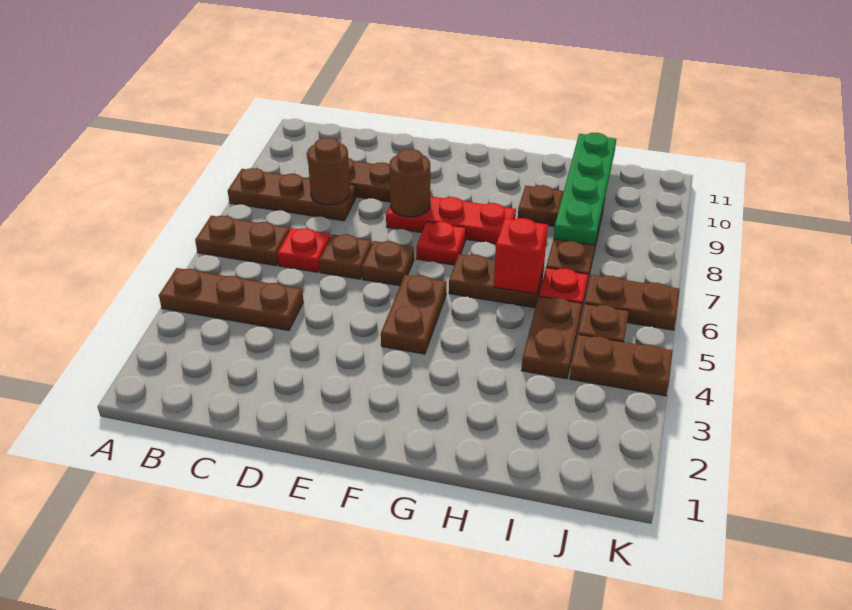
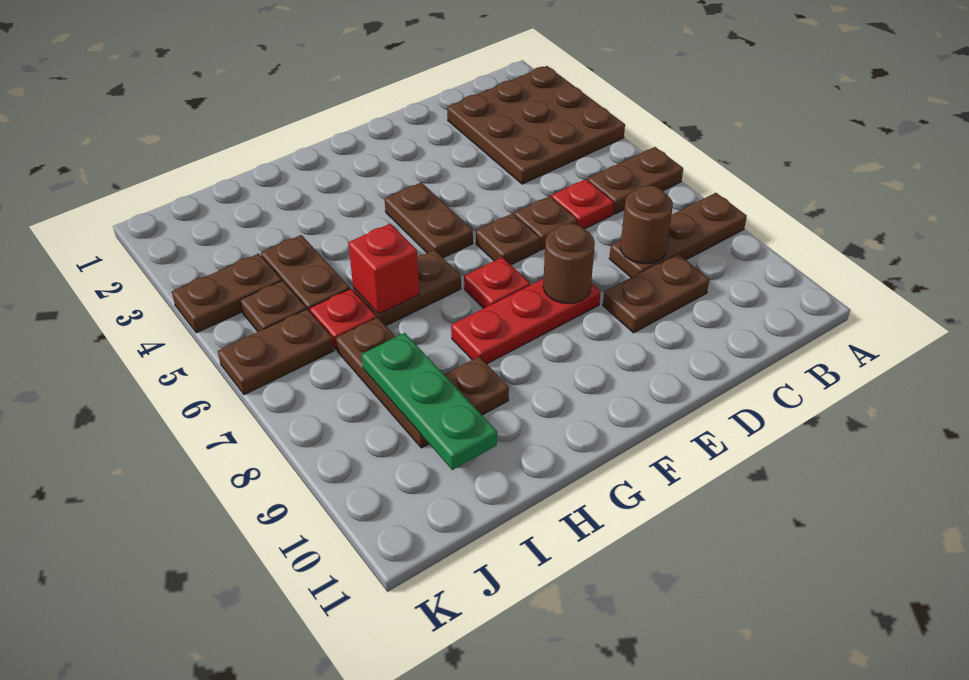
brown plate A4:C4 level 1 -> brown plate A2:C4 level 1
green plate I8:I11 level 2 -> green plate I8:I10 level 2

